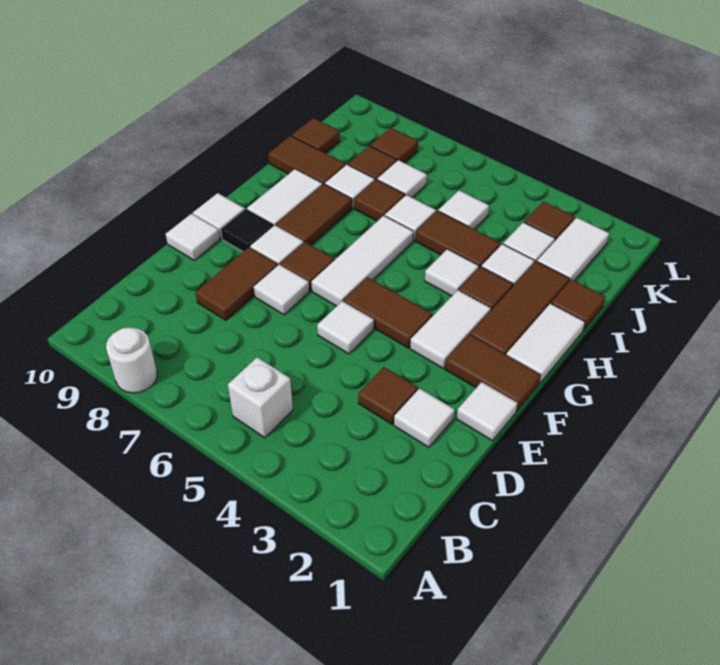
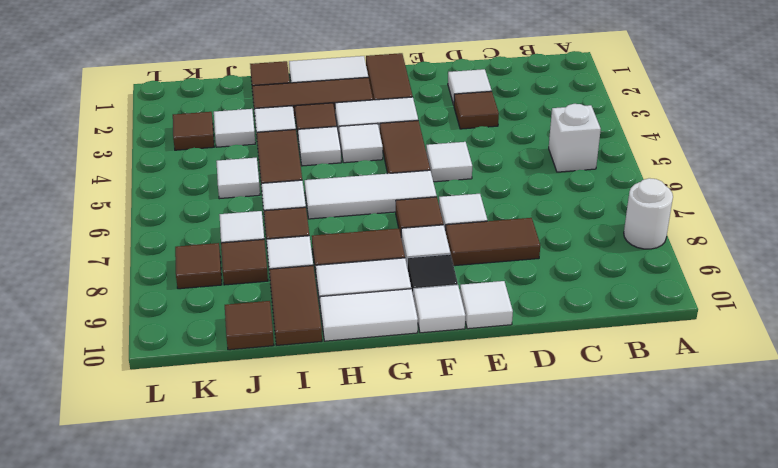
white tile E1 level 1 -> white tile G4 level 1
white tile J2:K2 level 1 -> white tile G10:H10 level 1

